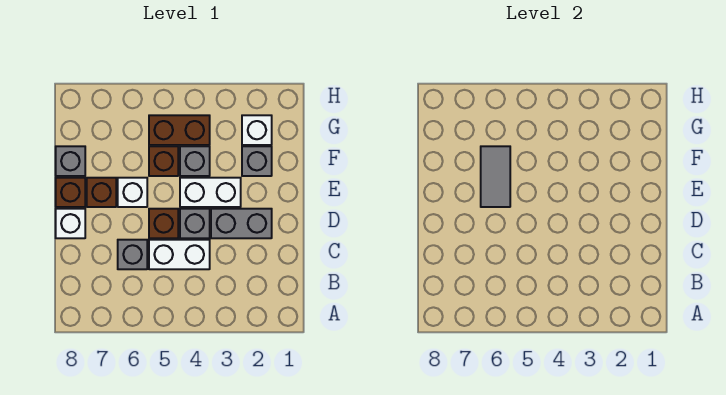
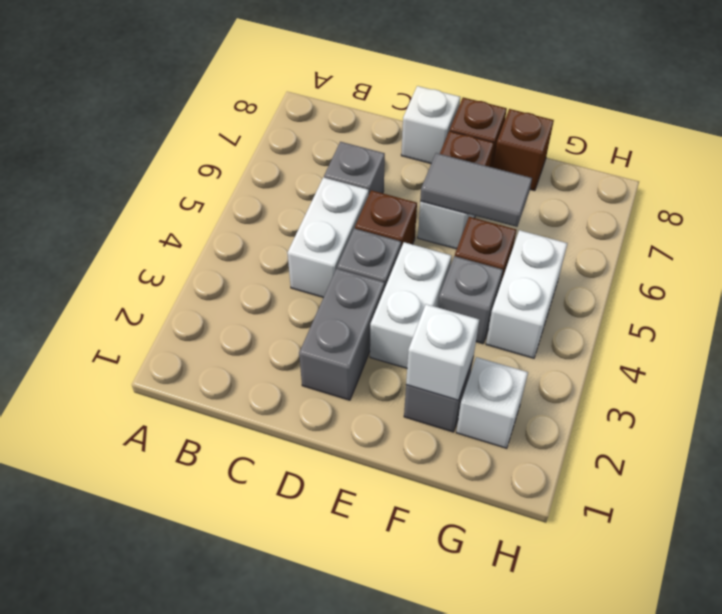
none -> white brick F2 level 2
grey brick F8 level 1 -> brown brick F8 level 1
brown brick G4:G5 level 1 -> white brick G4:G5 level 1

